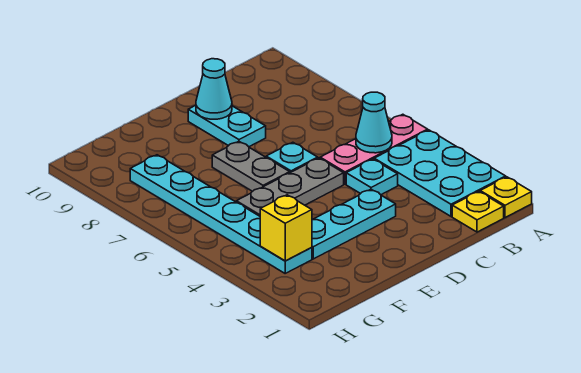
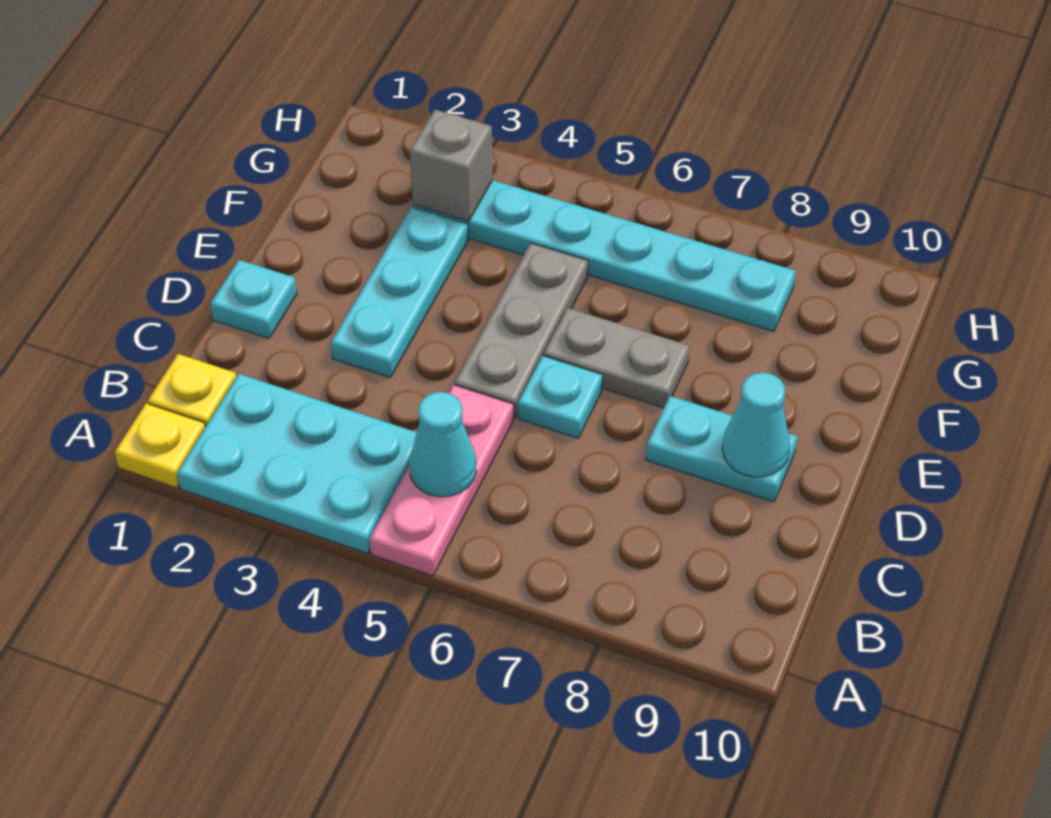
cyan plate C4 level 1 -> cyan plate D1 level 1
yellow brick G3 level 2 -> grey brick G3 level 2

